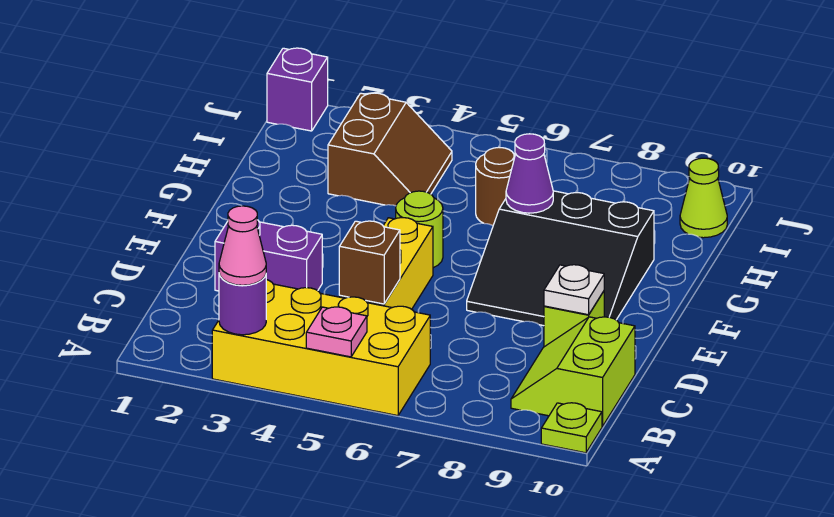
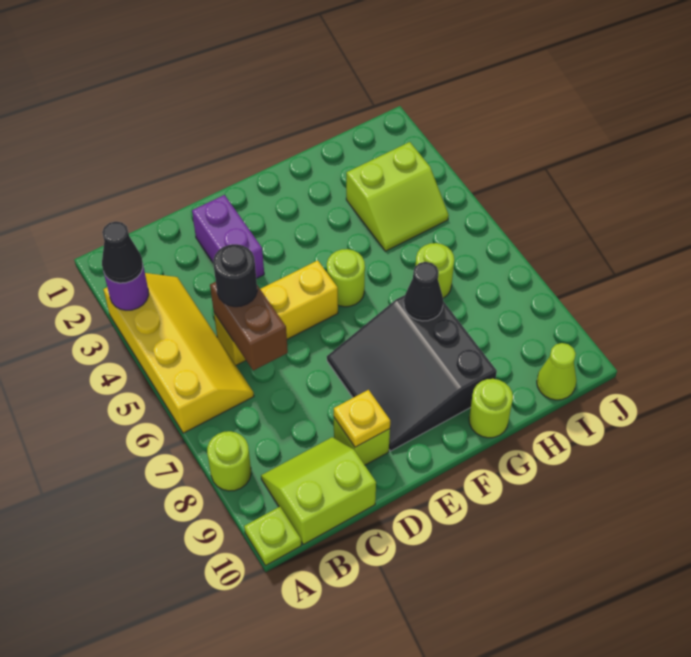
yellow brick A3:B6 level 1 -> yellow slope A3:B6 level 1 top A
pink cone A3 level 3 -> black cone A3 level 3
pink plate A5 level 2 -> none
none -> lime round brick A8 level 1
brown brick C5 level 2 -> brown brick C5:C6 level 2
none -> black round brick C5 level 3
white plate D9 level 2 -> yellow plate D9 level 2
purple cone G7 level 2 -> black cone G7 level 2
none -> lime round brick G10 level 1
brown slope H3:I4 level 1 top 3 -> lime slope H3:I4 level 1 top 3
brown round brick H6 level 1 -> lime round brick H6 level 1
purple brick J1 level 1 -> none

